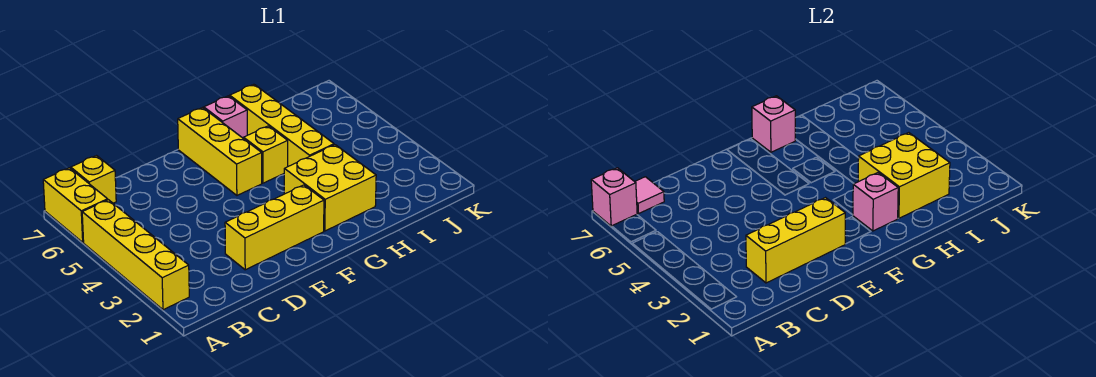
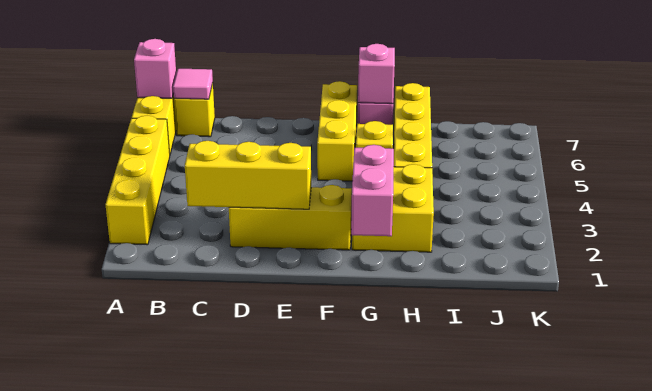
pink brick G2 level 2 -> pink brick G1:G2 level 2
yellow brick H2:I3 level 2 -> none

